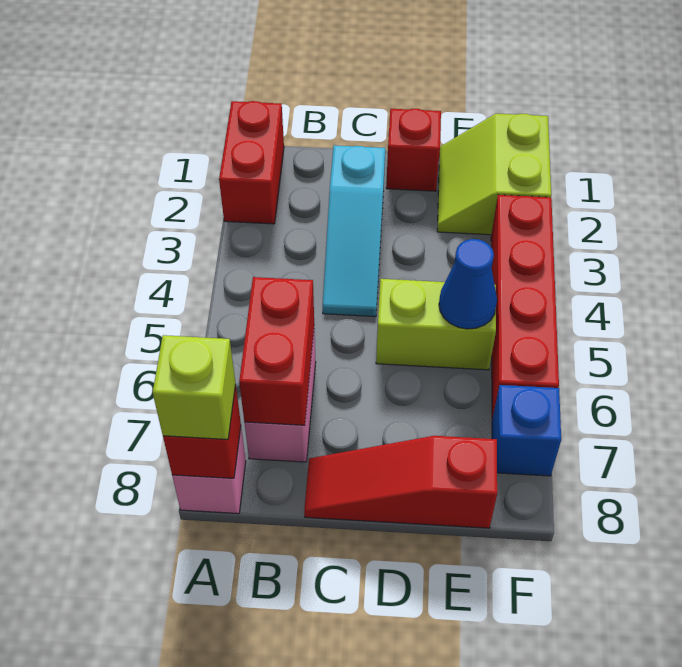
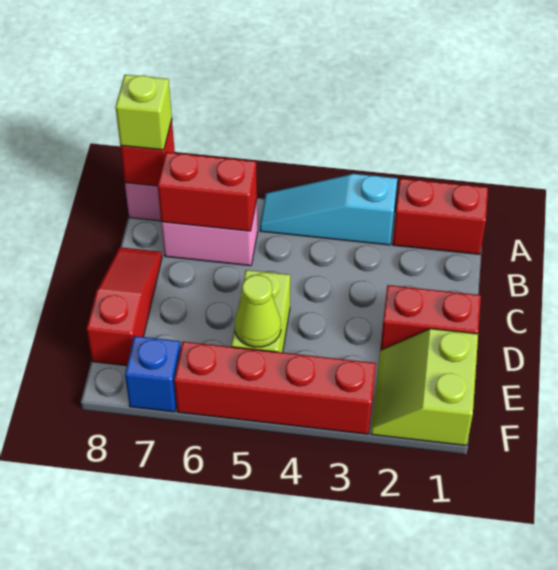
cyan slope C2:C4 level 1 top 2 -> cyan slope A3:A5 level 1 top 3
red brick D1 level 1 -> red brick D1:D2 level 1
lime slope E1:F2 level 1 top F -> lime slope E1:F2 level 1 top 1
blue cone E5 level 2 -> lime cone E5 level 2

